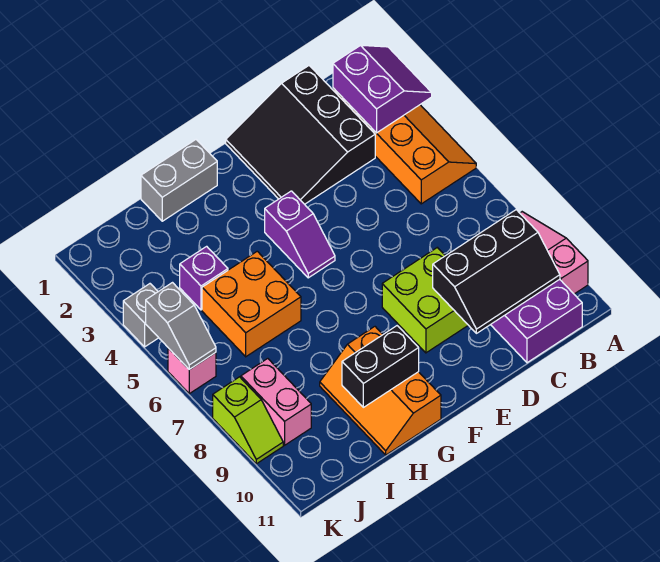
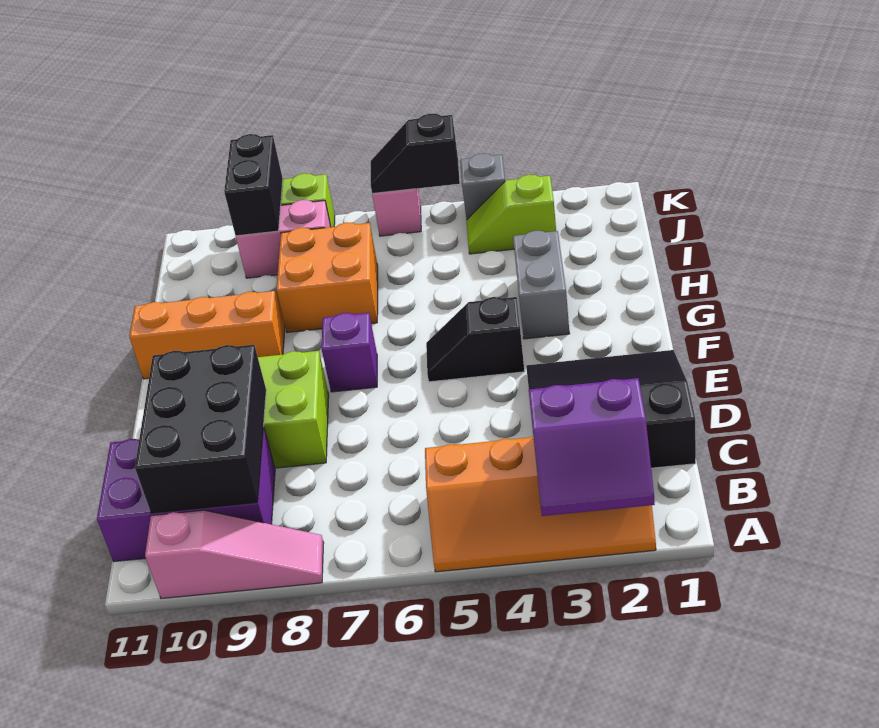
black slope B9:D10 level 2 top 9 -> black brick B9:D10 level 2
purple slope F4:F5 level 1 top 4 -> black slope F4:F5 level 1 top 4
grey brick G1:H1 level 1 -> grey brick G3:H3 level 1
black brick G10:H10 level 2 -> black brick J9:K9 level 2
orange brick H5:I6 level 1 -> orange brick H7:I8 level 1
purple brick I4 level 1 -> purple brick F7 level 1
none -> lime slope J3:J4 level 1 top 3
grey slope K5:K6 level 2 top 5 -> black slope K5:K6 level 2 top 5

